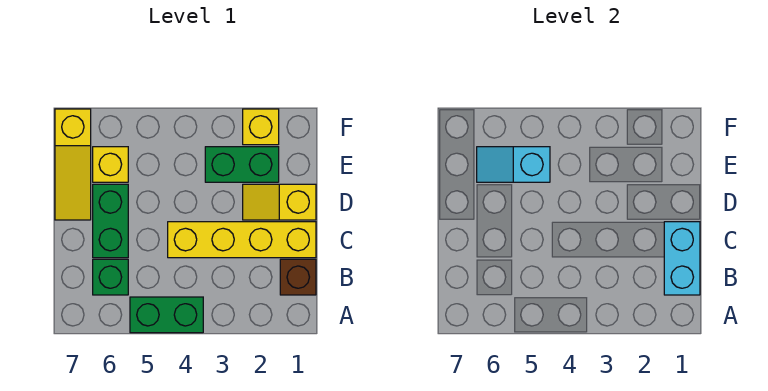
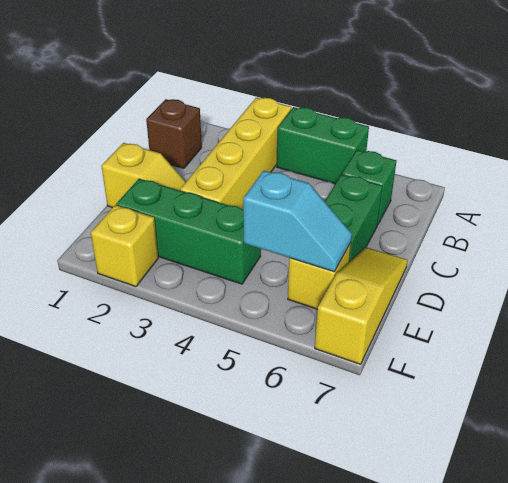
cyan brick B1:C1 level 2 -> none
yellow brick C1:C4 level 1 -> yellow brick A3:D3 level 1
green brick E2:E3 level 1 -> green brick E2:E4 level 1

